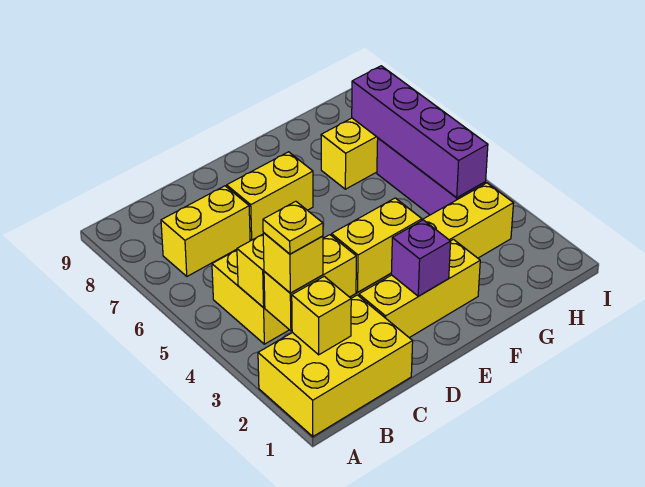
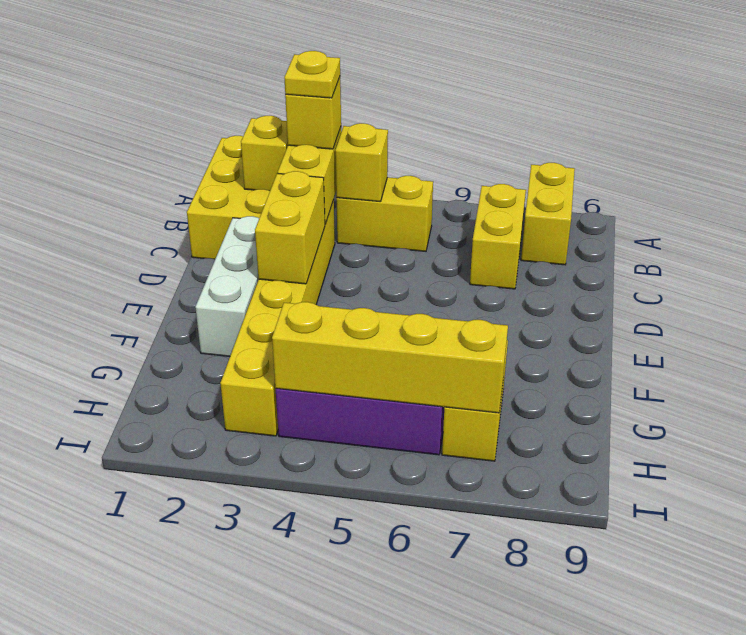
yellow brick D2:F2 level 1 -> white brick D2:F2 level 1
yellow brick D7:E7 level 1 -> yellow brick A8:B8 level 1
purple brick E2 level 2 -> none
purple brick H4:H7 level 2 -> yellow brick H4:H7 level 2

